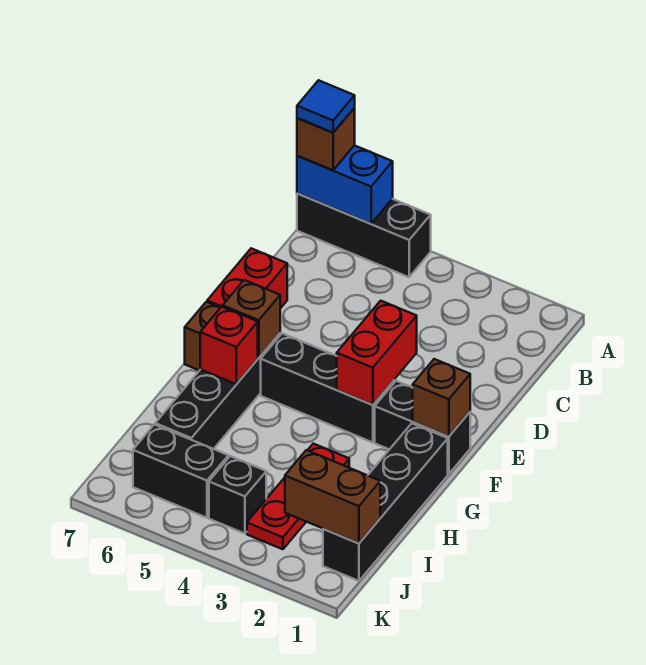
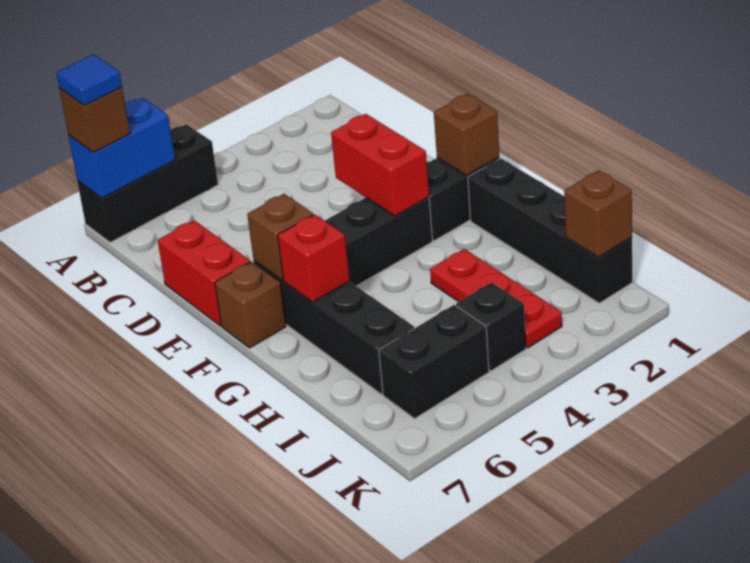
brown brick J1:J2 level 2 -> brown brick J1 level 2

